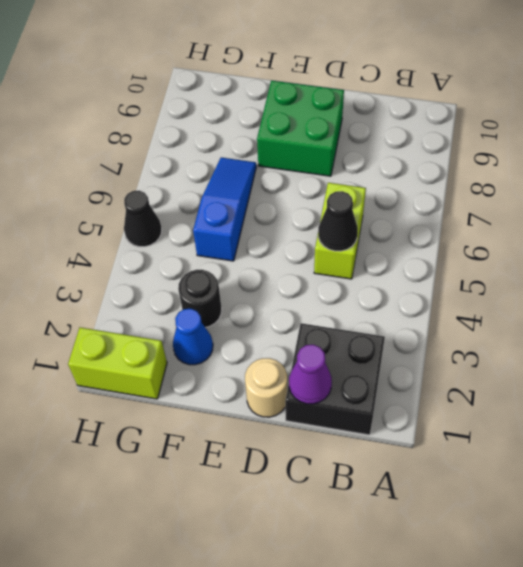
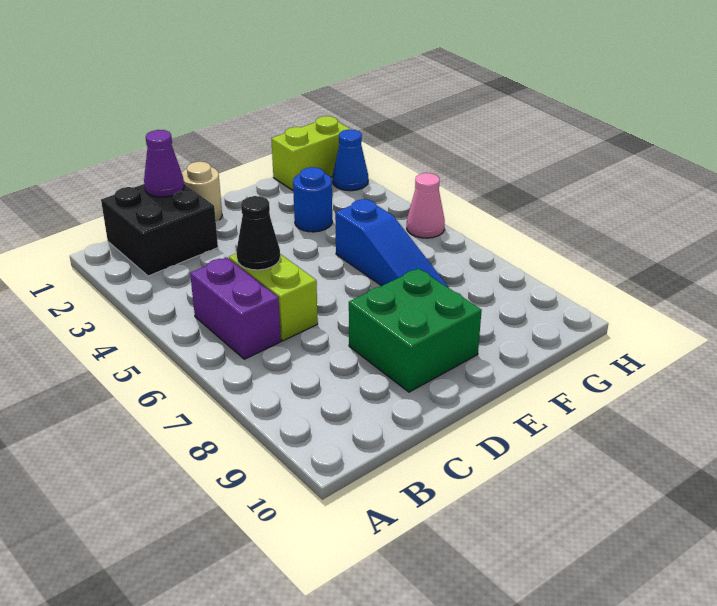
none -> purple brick B5:B6 level 1
blue cone F2 level 1 -> blue cone H2 level 1
black round brick F3 level 1 -> blue round brick F3 level 1
black cone H5 level 1 -> pink cone H5 level 1

